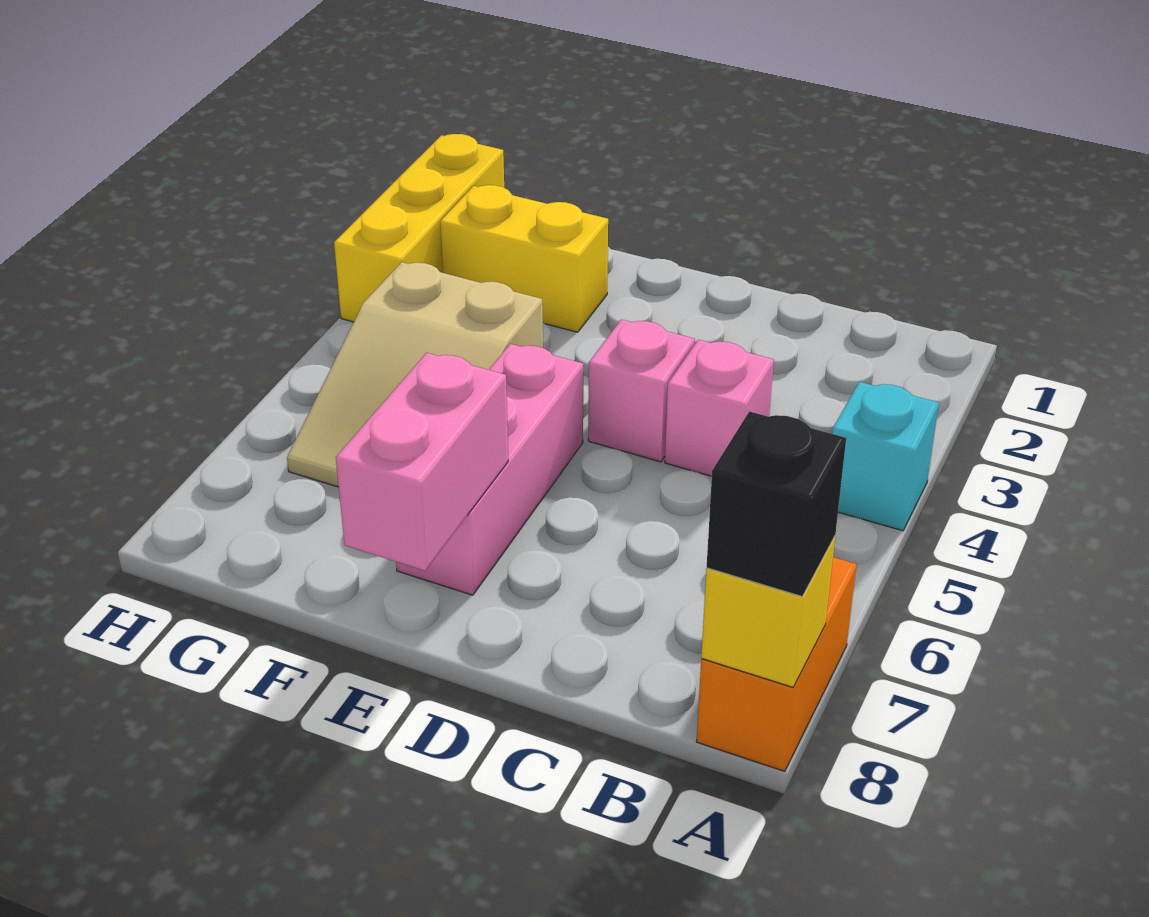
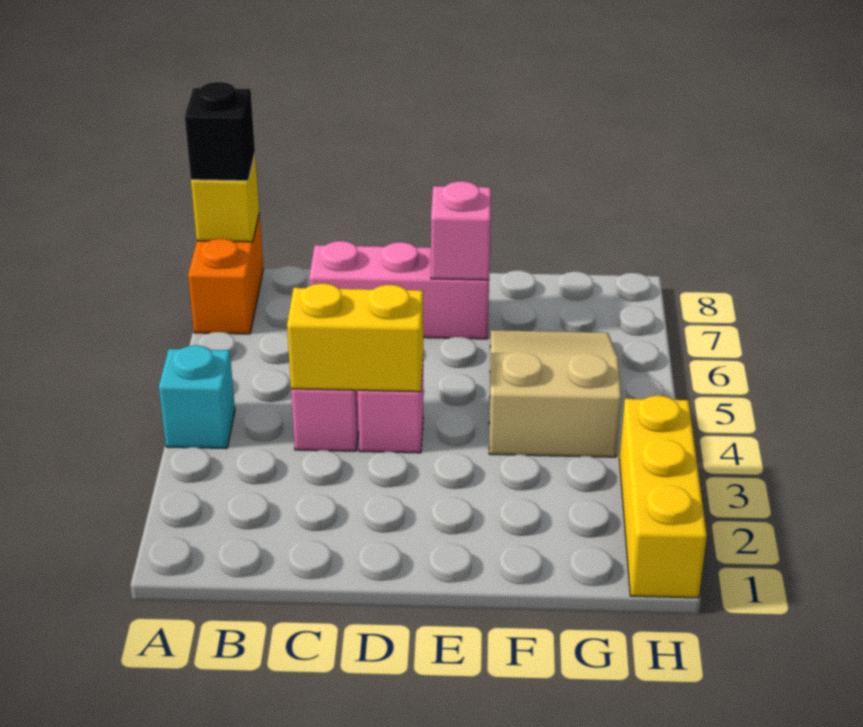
pink brick E5:E7 level 1 -> pink brick C7:E7 level 1
pink brick E7:E8 level 2 -> pink brick E7 level 2
yellow brick F2:G2 level 1 -> yellow brick C4:D4 level 2

